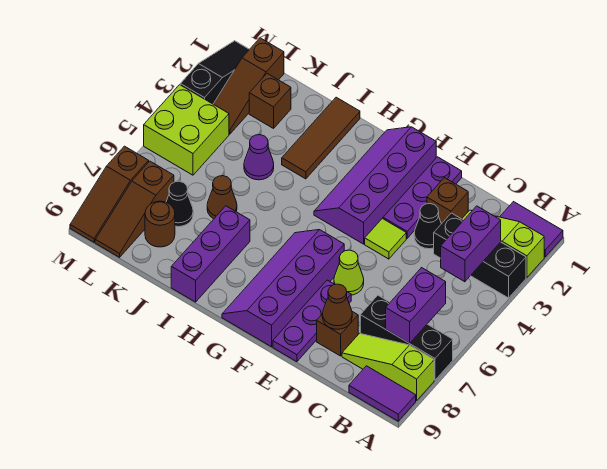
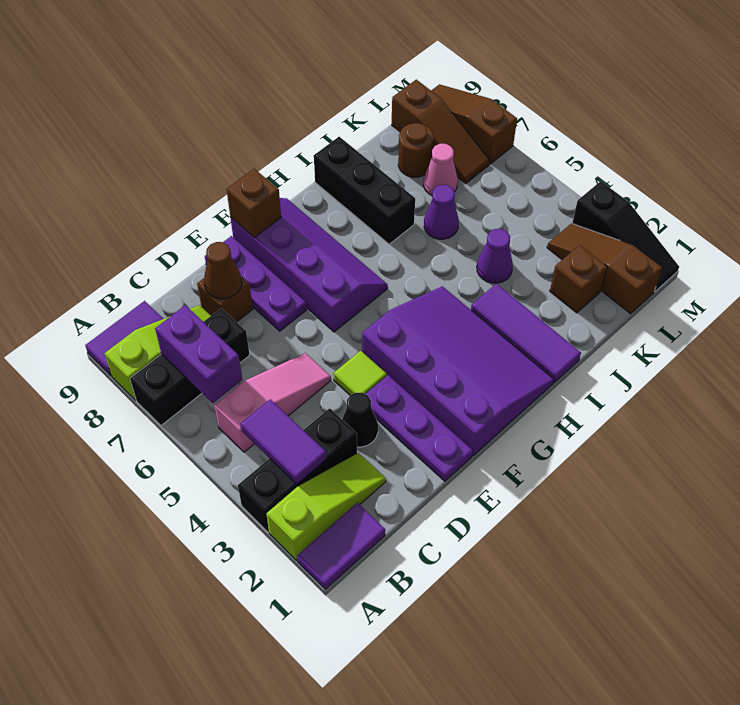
purple brick B3:B4 level 2 -> purple tile B3:B4 level 2
none -> pink slope B5:D5 level 1 top B
brown brick D2 level 1 -> brown brick F9 level 2
lime cone E6 level 1 -> none
purple slope F1:G4 level 1 top F -> purple slope F1:H4 level 1 top F
brown tile I1:I3 level 1 -> purple tile I1:I3 level 1
purple brick I7:I9 level 1 -> black brick I7:I9 level 1
brown cone J6 level 1 -> purple cone J6 level 1
black cone K7 level 1 -> pink cone K7 level 1
lime brick L4:M5 level 1 -> none
brown slope L7:L9 level 1 top 7 -> brown slope L7:L9 level 1 top 9

